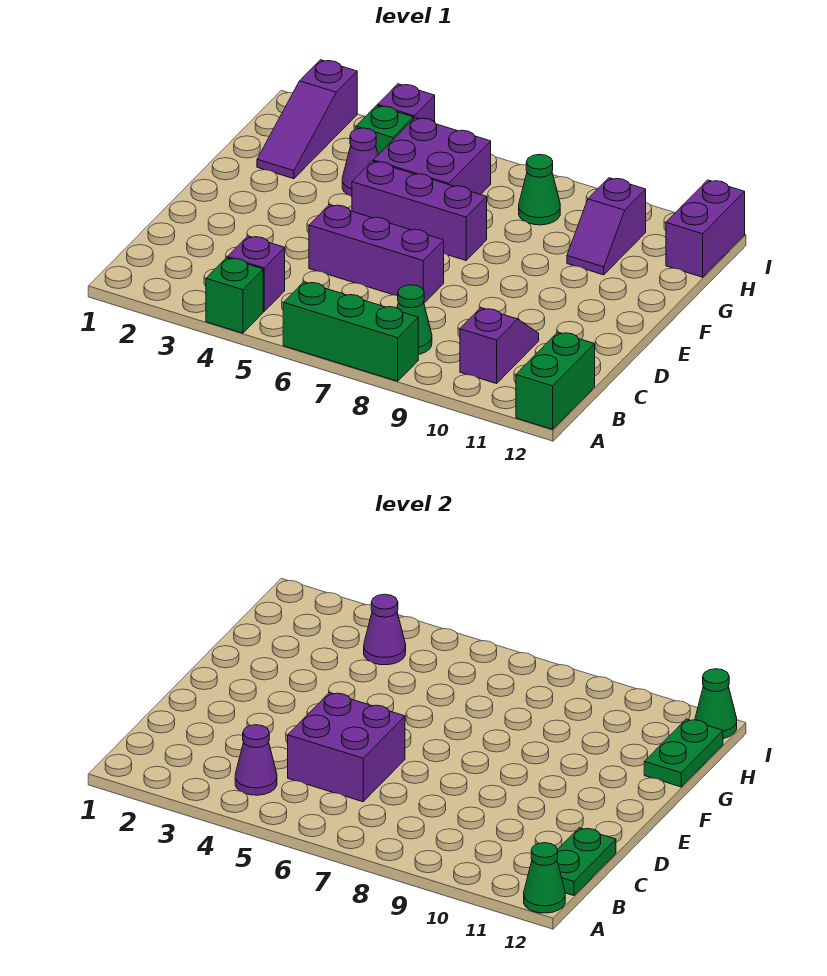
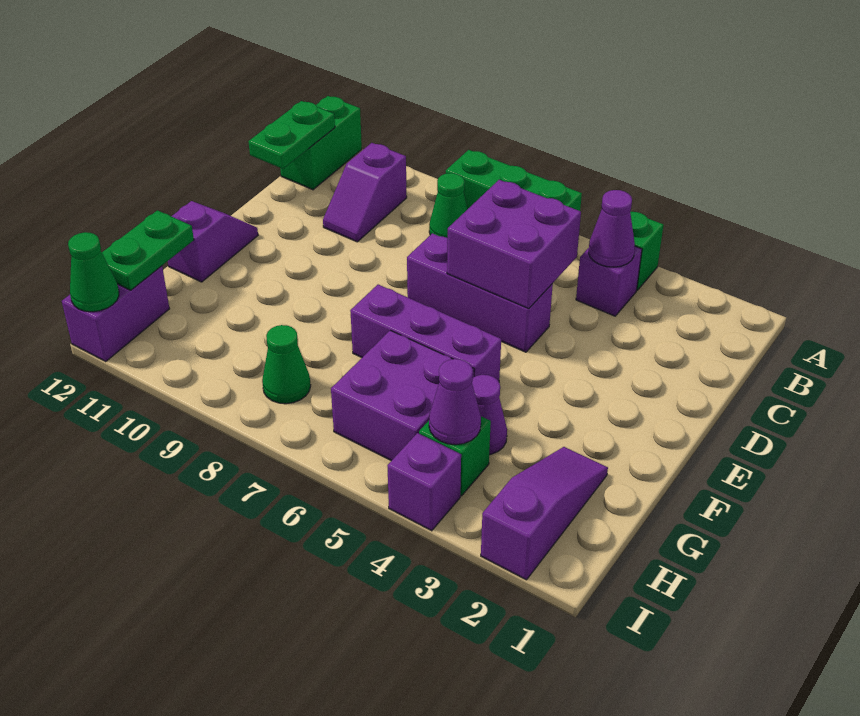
green cone A12 level 2 -> none
purple slope G10:H10 level 1 top H -> purple slope E12:F12 level 1 top F

